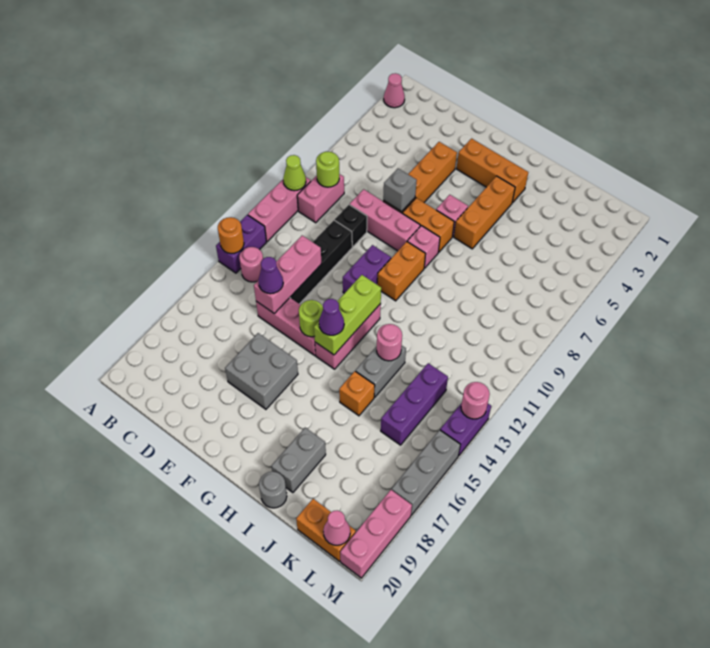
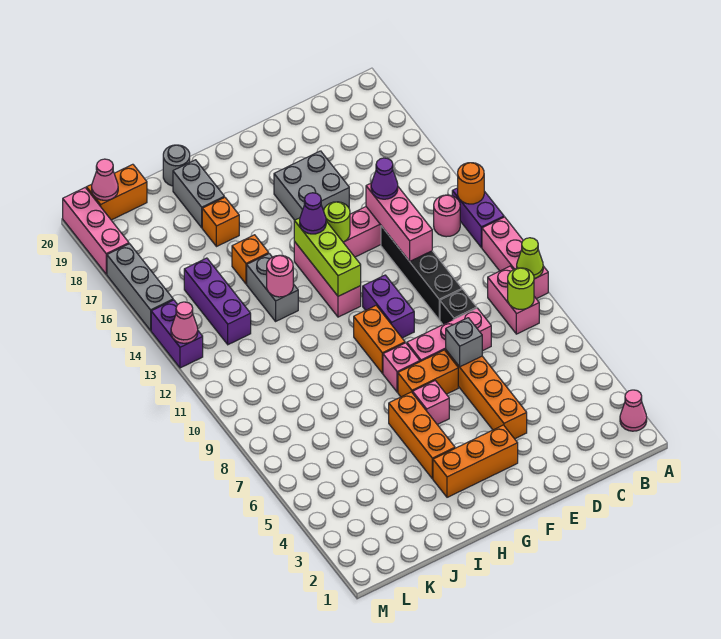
none -> orange brick I17 level 1
pink round brick M13 level 2 -> pink cone M13 level 2

